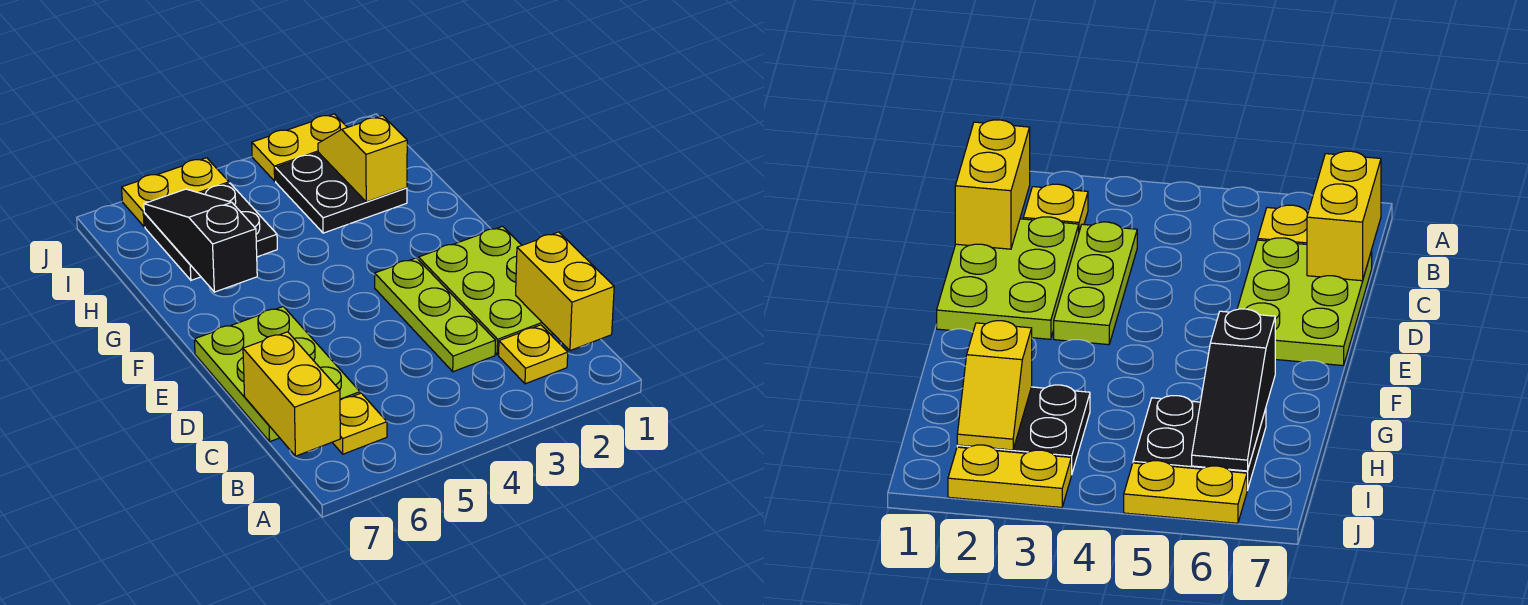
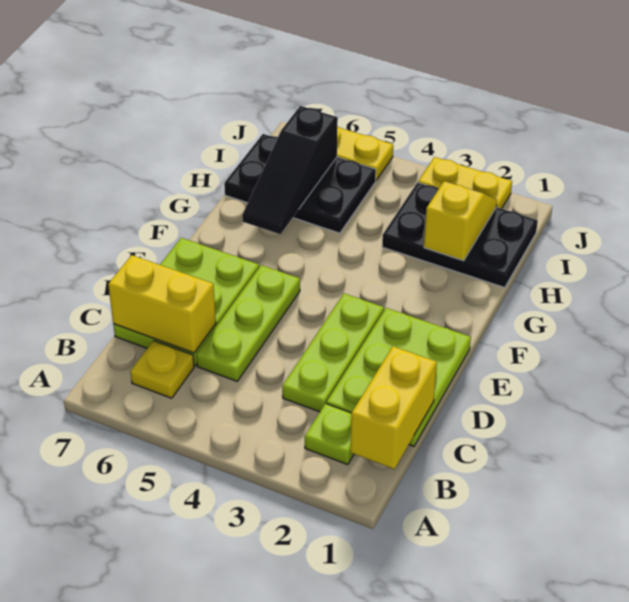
yellow plate B2 level 1 -> lime plate B2 level 1
yellow brick B7:C7 level 2 -> yellow brick C6:C7 level 2
none -> lime plate C5:E5 level 1
black slope G6:I6 level 2 top G -> black slope G6:I6 level 2 top I
black plate H2:I3 level 1 -> black plate H1:I3 level 1
black plate H5:I6 level 1 -> black plate H5:I7 level 1

